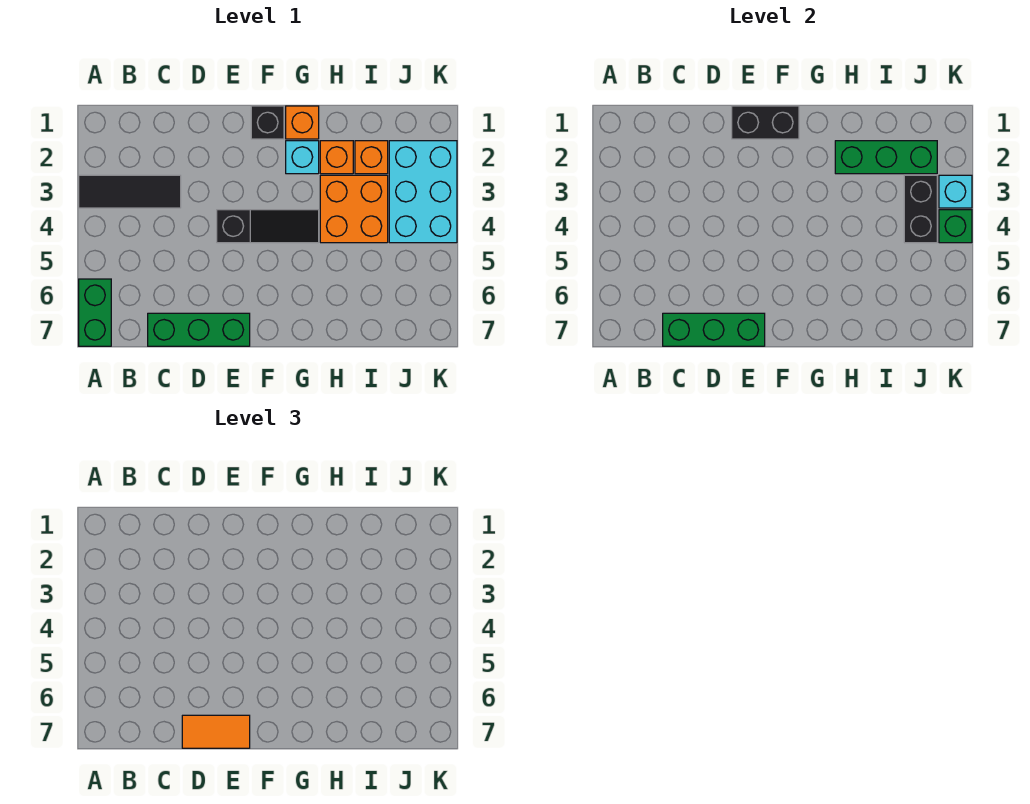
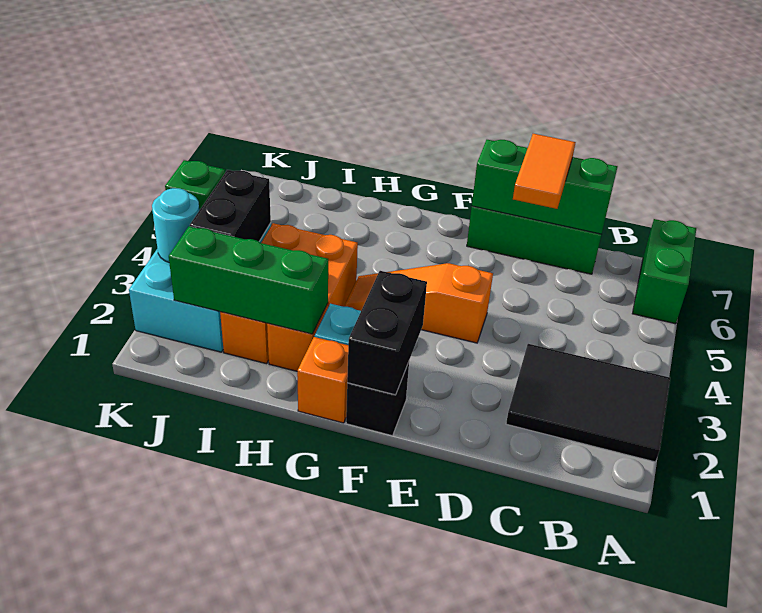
black tile A3:C3 level 1 -> black tile A2:C3 level 1
orange tile D7:E7 level 3 -> orange tile D6:D7 level 3
black brick E1:F1 level 2 -> black brick F1:F2 level 2
black slope E4:G4 level 1 top E -> orange slope E4:G4 level 1 top E
cyan brick K3 level 2 -> cyan round brick K3 level 2

